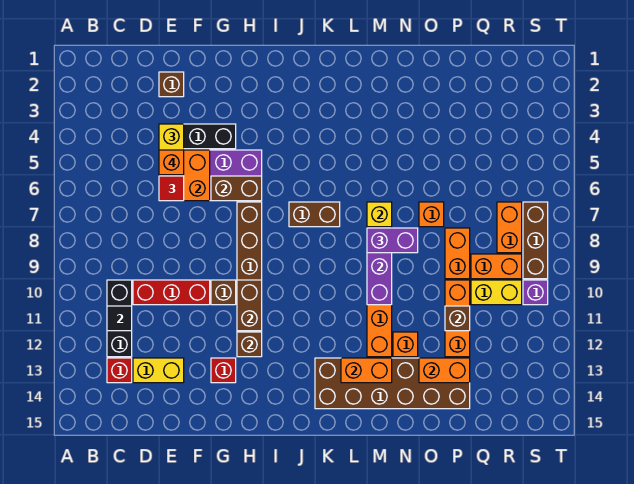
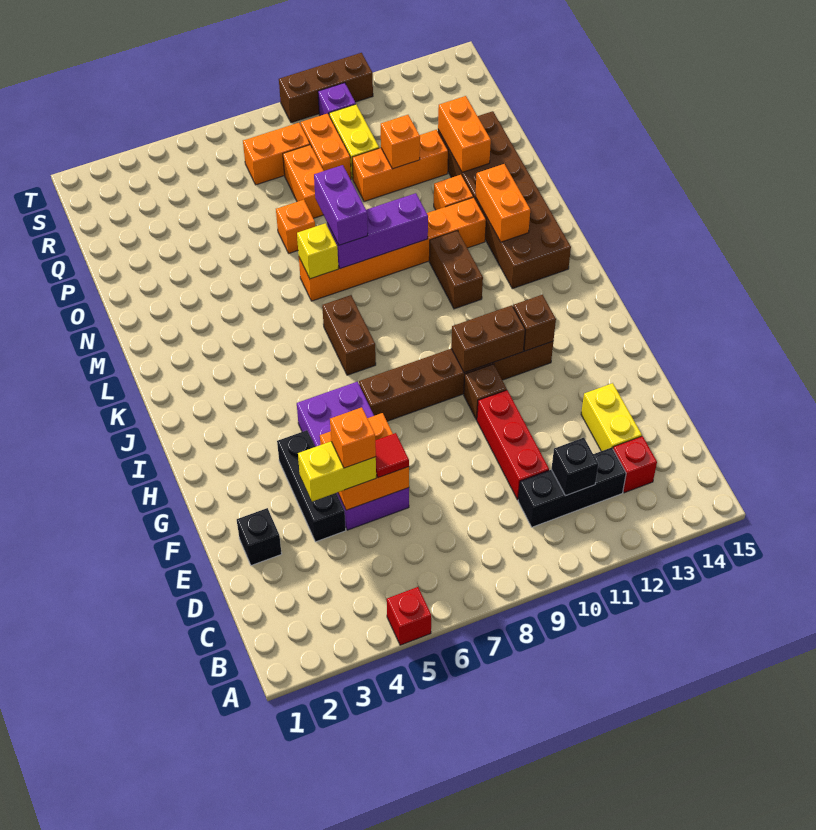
black tile C11 level 2 -> black brick C11 level 2
brown brick E2 level 1 -> black brick E2 level 1
brown brick G6:H6 level 2 -> brown brick K11:L11 level 1
red brick G13 level 1 -> red brick A5 level 1
orange brick P8:P9 level 1 -> orange brick P8:Q8 level 1
brown brick P11 level 2 -> orange brick P11 level 2
brown brick S7:S9 level 1 -> brown brick T9:T11 level 1

